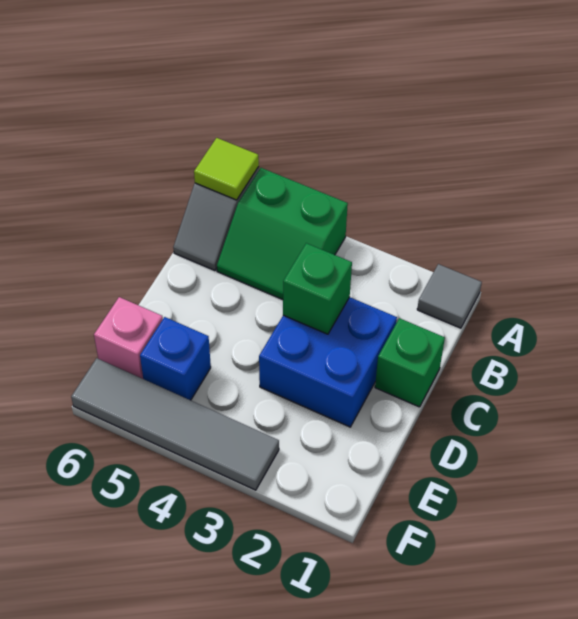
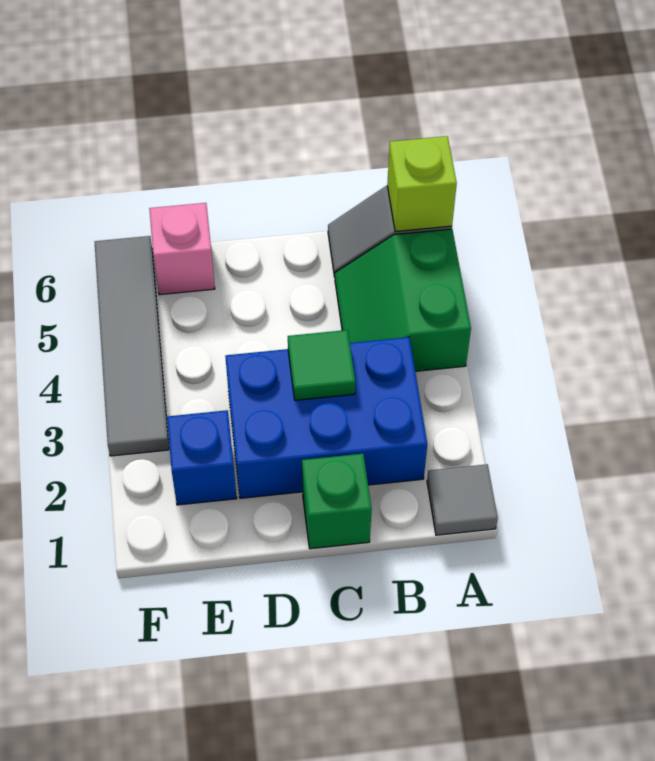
lime tile A6 level 2 -> lime brick A6 level 2
blue brick C2:D3 level 1 -> blue brick B2:D3 level 1
green brick C3 level 2 -> green tile C3 level 2
blue brick E5 level 1 -> blue brick E2 level 1

